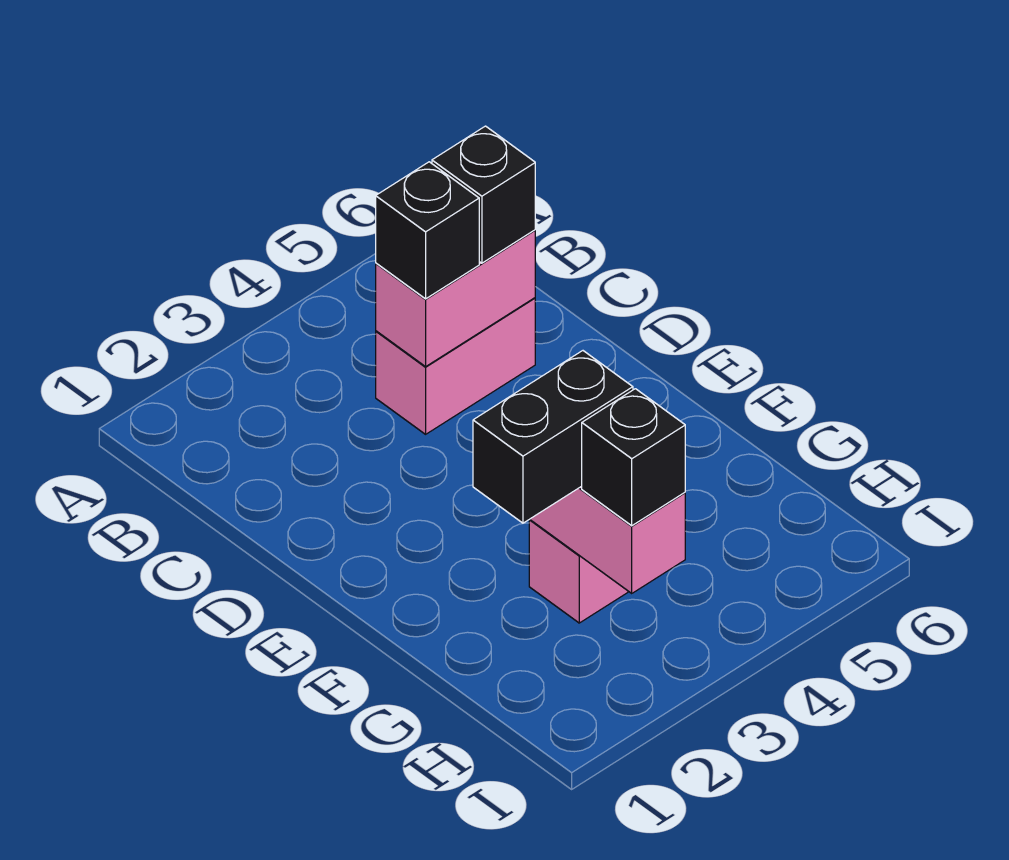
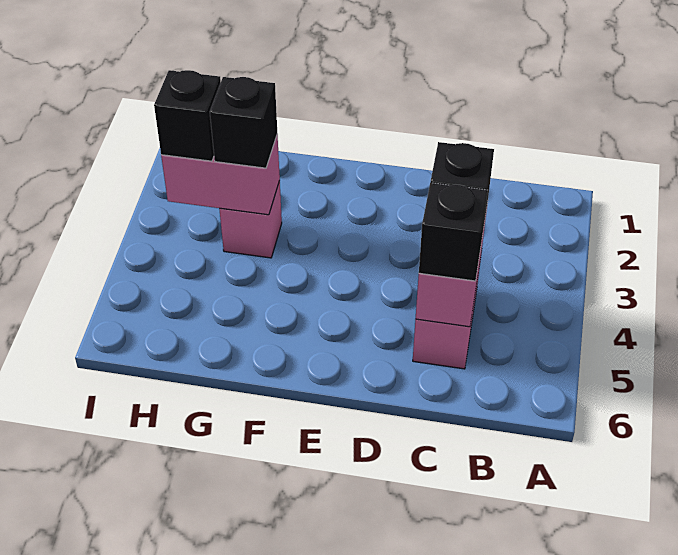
black brick G2:G3 level 3 -> black brick G3 level 3

